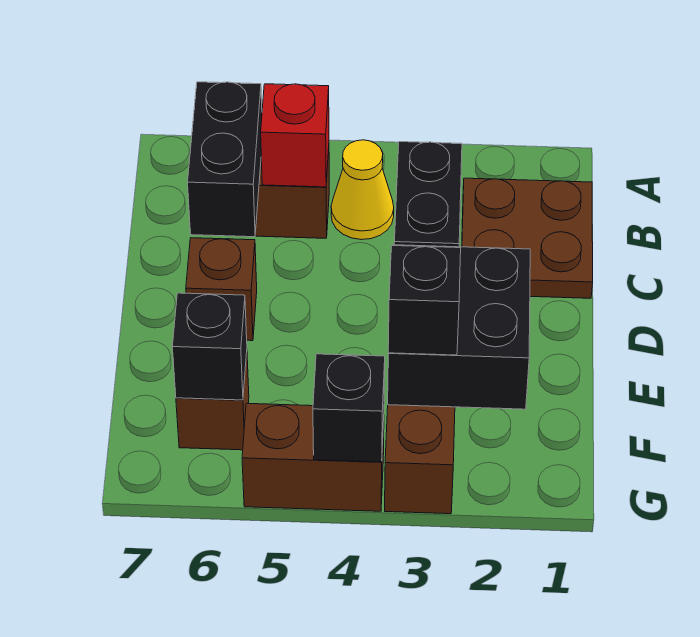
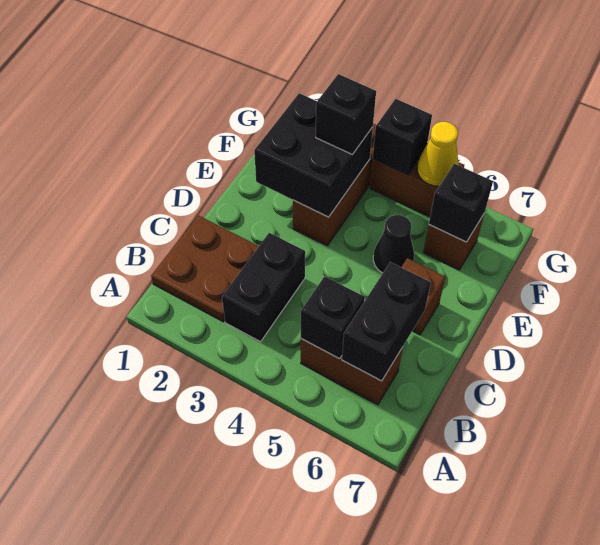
yellow cone B4 level 1 -> yellow cone G5 level 2
red brick B5 level 2 -> black brick B5 level 2
none -> black cone E5 level 1

